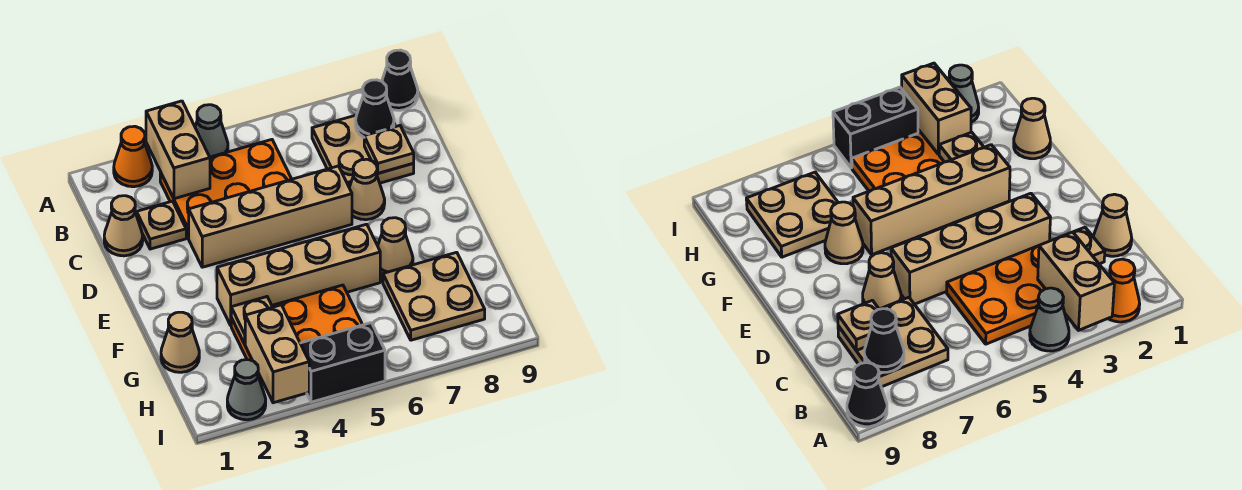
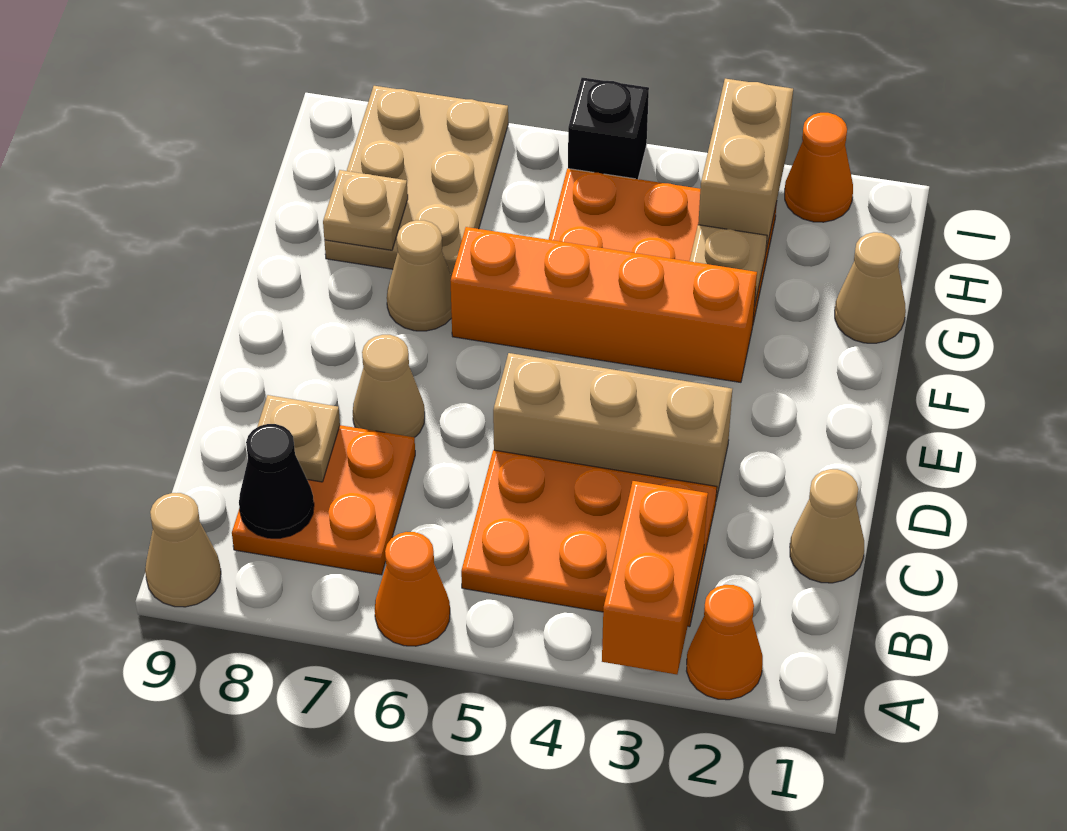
tan brick A3:B3 level 2 -> orange brick A3:B3 level 2
grey cone A4 level 1 -> none
none -> orange cone A6 level 1
black cone A9 level 1 -> tan cone A9 level 1
tan plate B7:C8 level 1 -> orange plate B7:C8 level 1
tan plate C2 level 1 -> tan plate G8 level 2
tan brick D3:D6 level 1 -> tan brick D3:D5 level 1
tan brick F3:F6 level 1 -> orange brick F3:F6 level 1
tan plate G7:H8 level 1 -> tan plate G7:I8 level 1
grey cone I2 level 1 -> orange cone I2 level 1
black brick I4:I5 level 1 -> black brick I5 level 1

